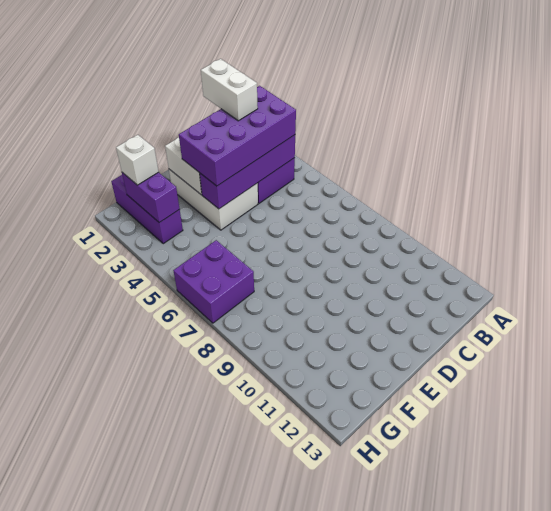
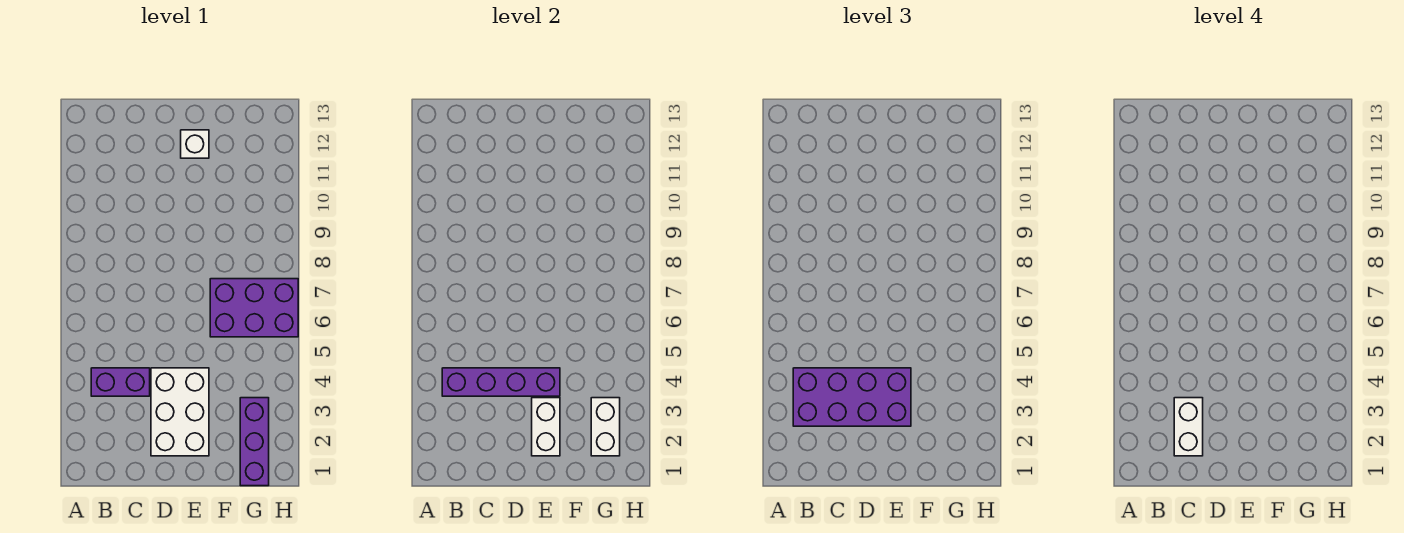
purple brick G2:G3 level 2 -> white brick G2:G3 level 2
white brick G2 level 3 -> white brick E12 level 1
purple brick G6:H7 level 1 -> purple brick F6:H7 level 1

